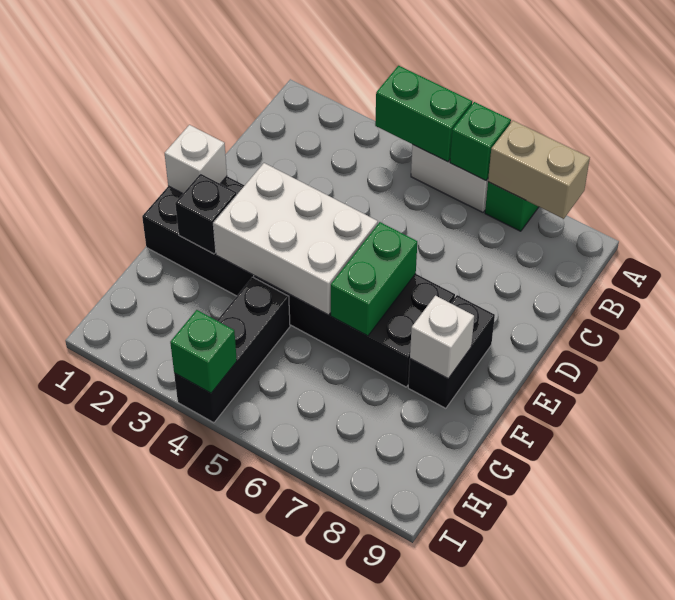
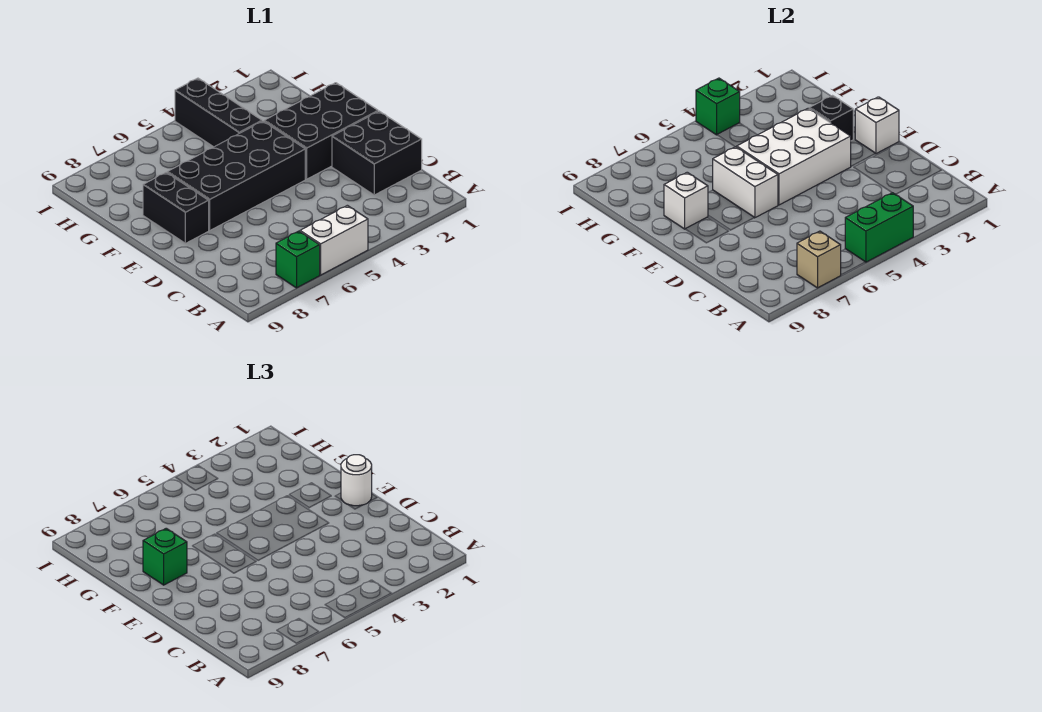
green brick A6 level 2 -> green brick F8 level 3
tan brick A7:A8 level 2 -> tan brick A7 level 2
none -> black brick C1:D2 level 1
none -> white round brick E1 level 3
green brick E6:F6 level 2 -> white brick E6:F6 level 2

